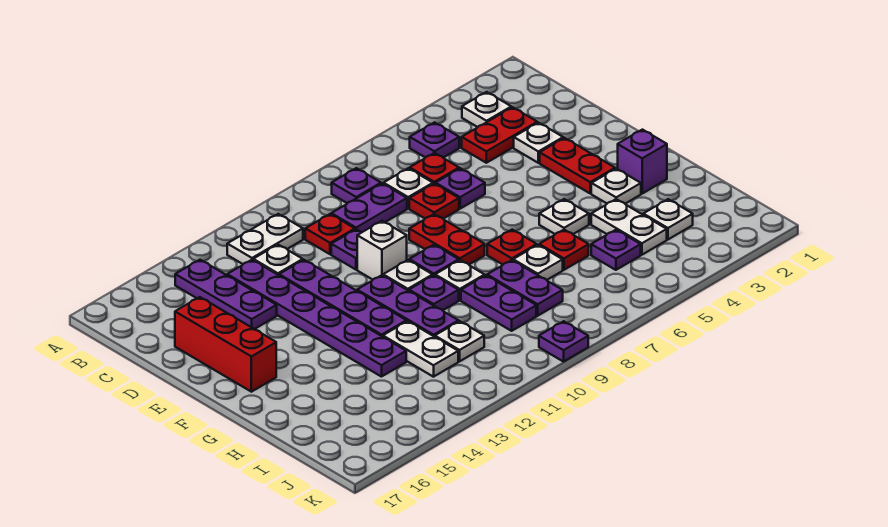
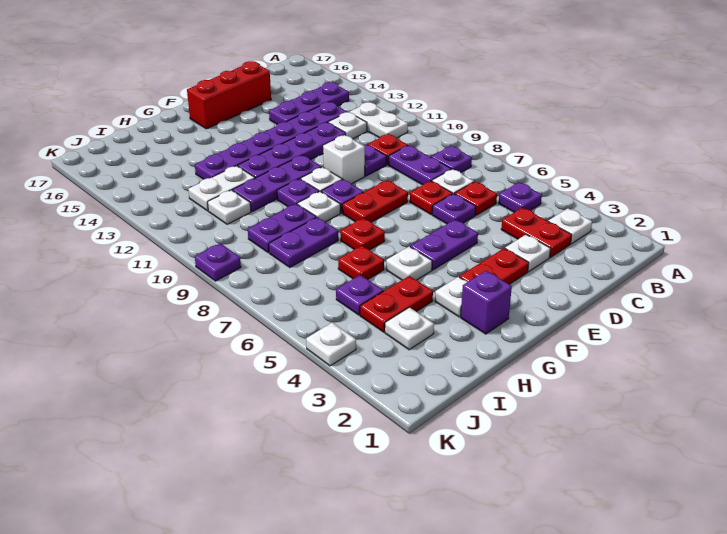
none -> purple plate E5:F5 level 1
white plate H4:I4 level 1 -> red plate H4:I4 level 1
white plate H7 level 1 -> white plate K4 level 1

